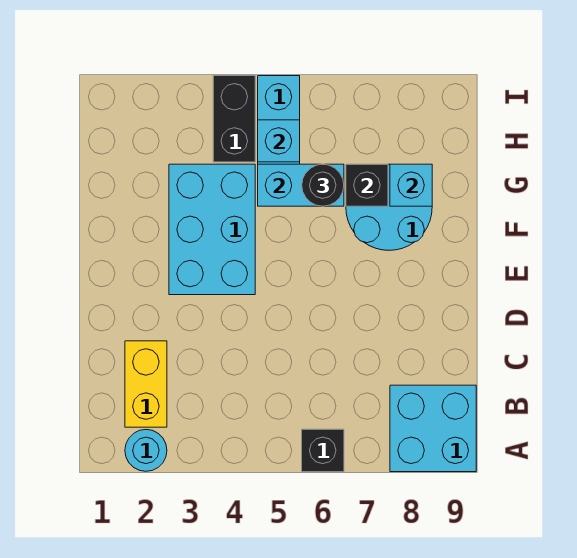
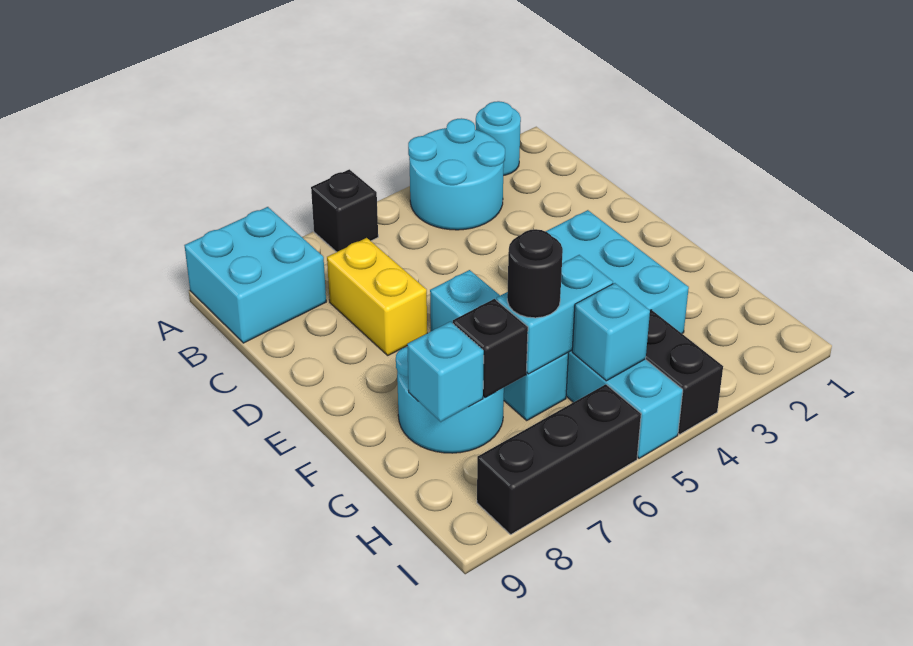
none -> cyan round brick A3:B4 level 1
yellow brick B2:C2 level 1 -> yellow brick C7:D7 level 1
none -> cyan brick E6:G6 level 1
none -> black brick I6:I8 level 1

